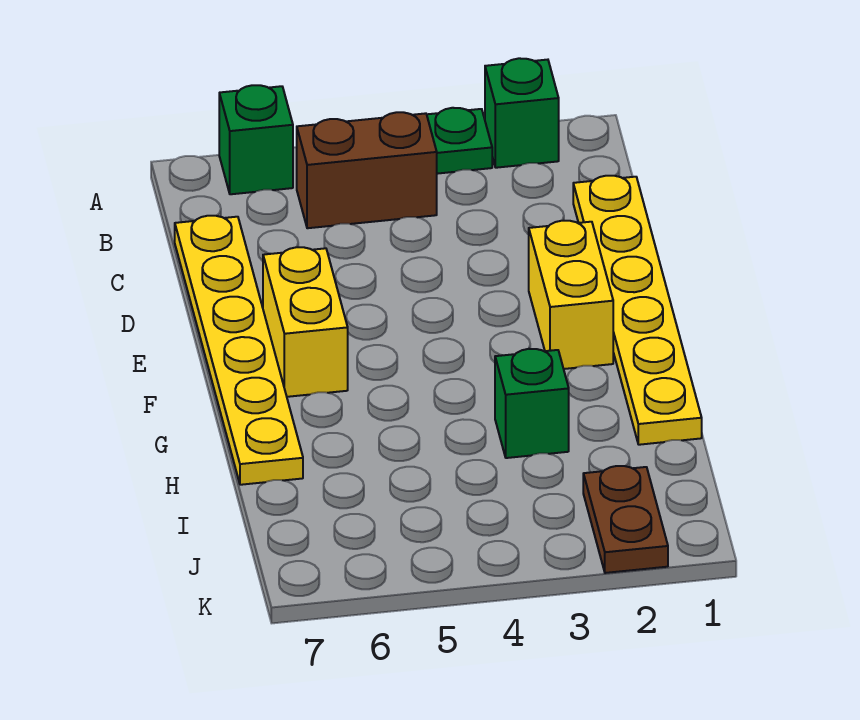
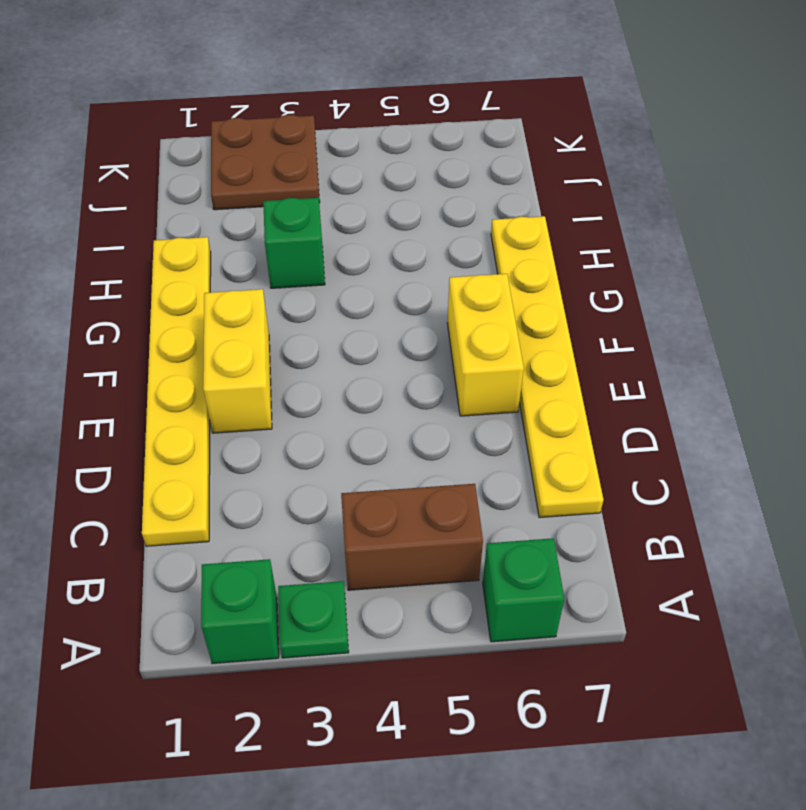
brown plate J2:K2 level 1 -> brown plate J2:K3 level 1

